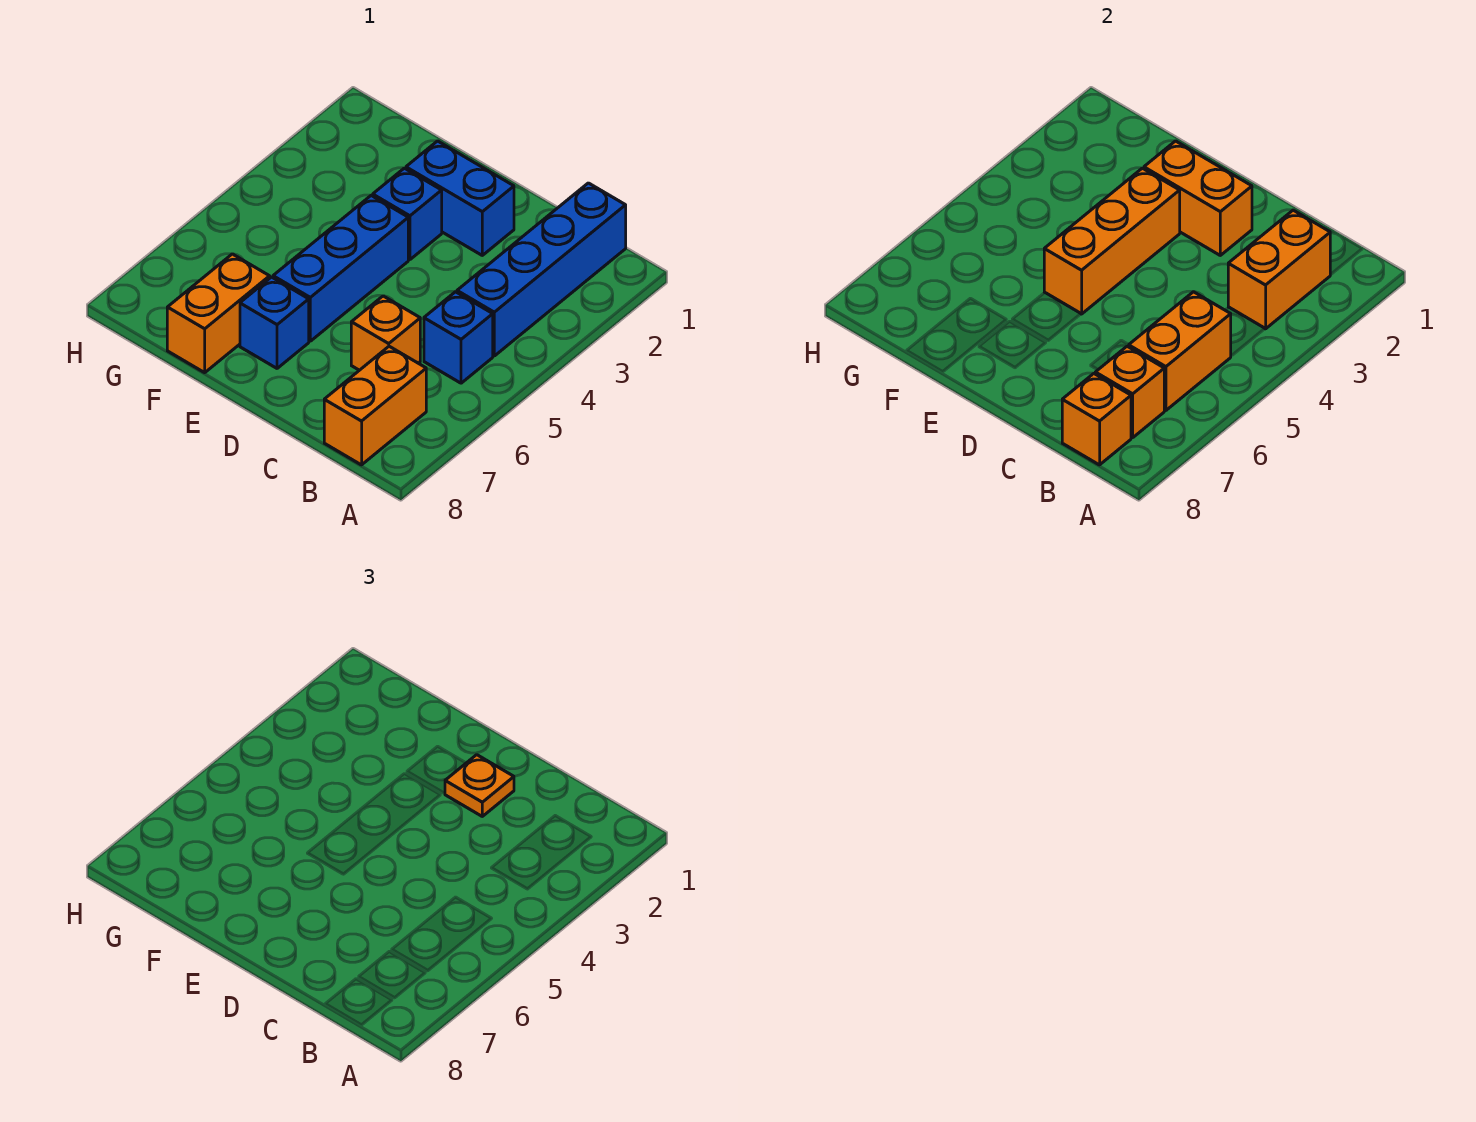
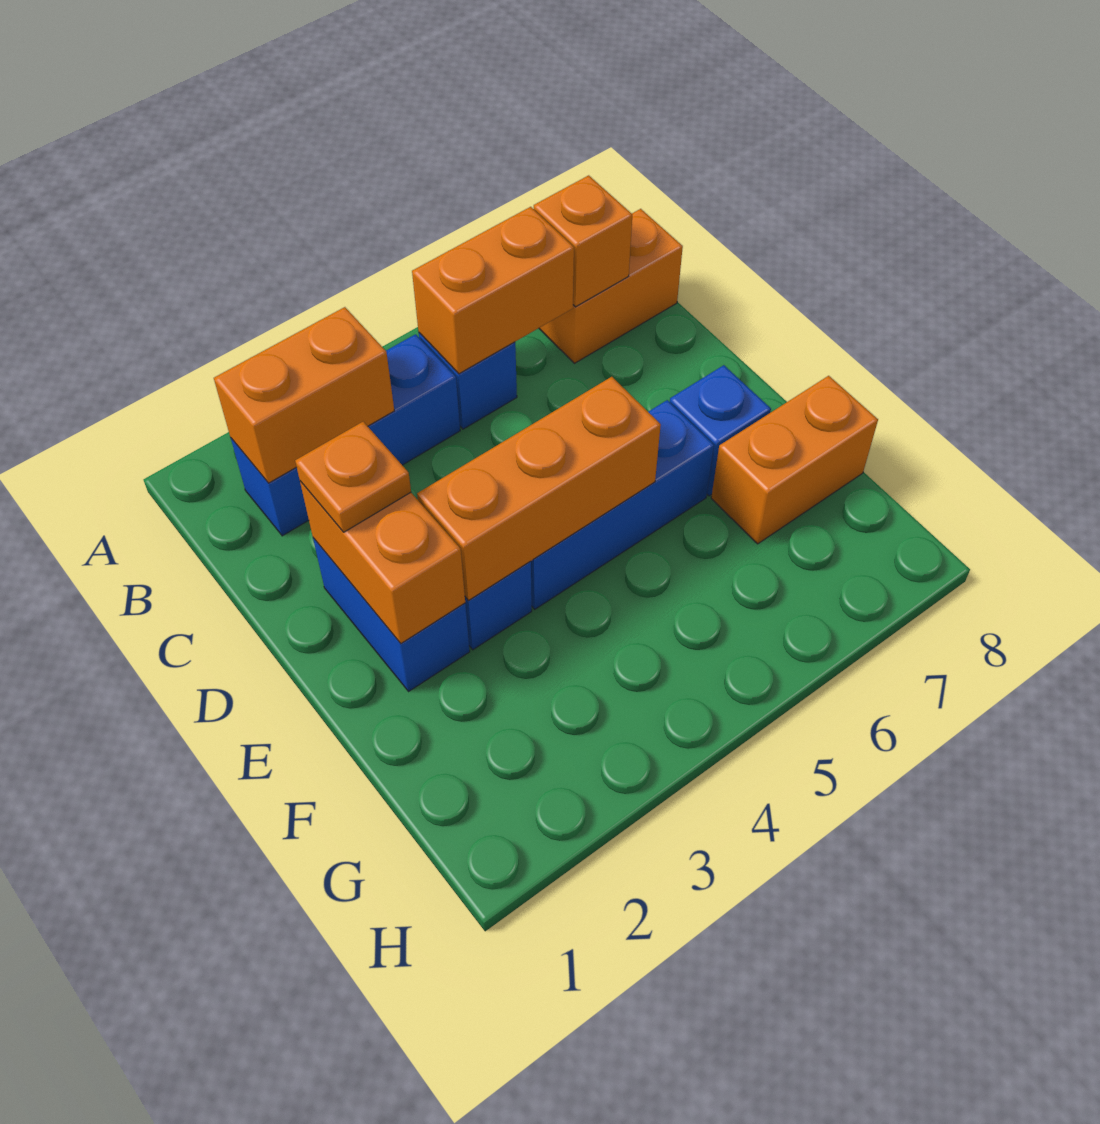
blue brick B1:B4 level 1 -> blue brick B2:B4 level 1
orange brick B8 level 2 -> none
orange brick C6 level 1 -> none

